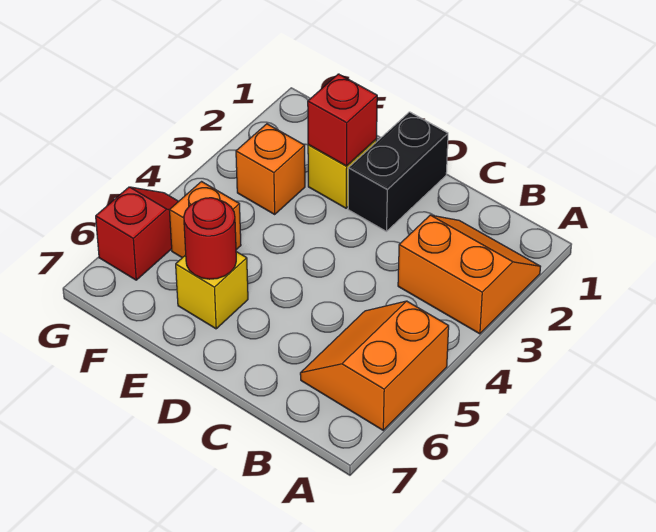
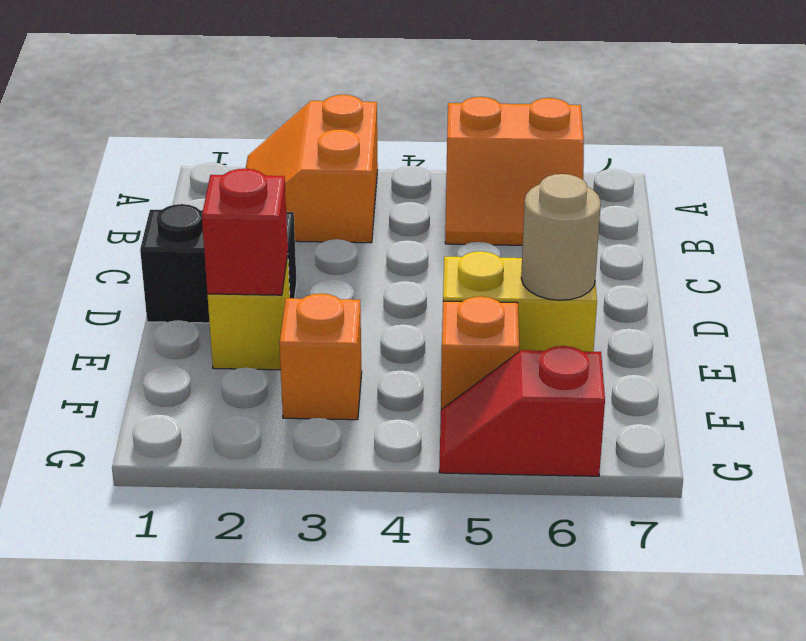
yellow brick E6 level 1 -> yellow brick E5:E6 level 1
red round brick E6 level 2 -> tan round brick E6 level 2

